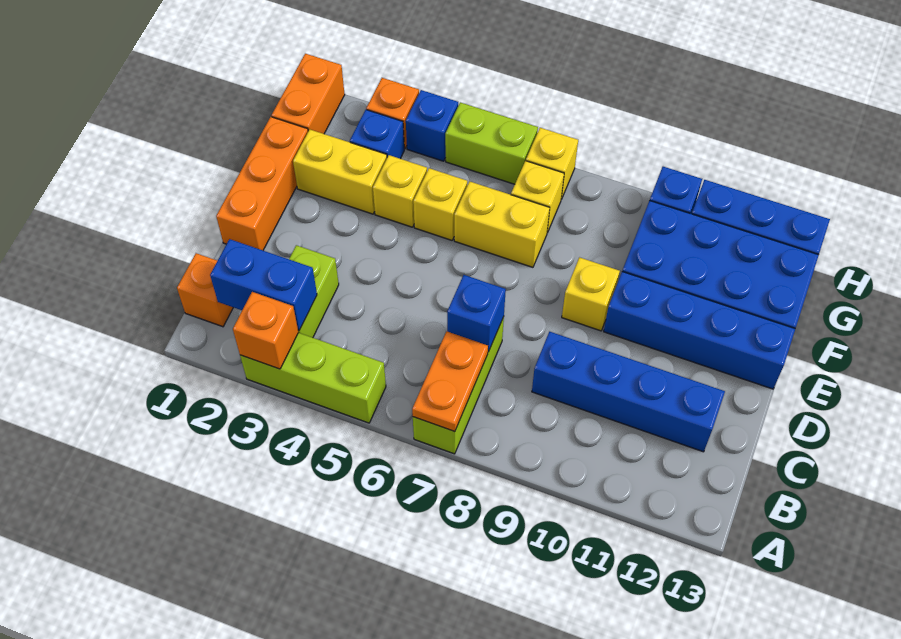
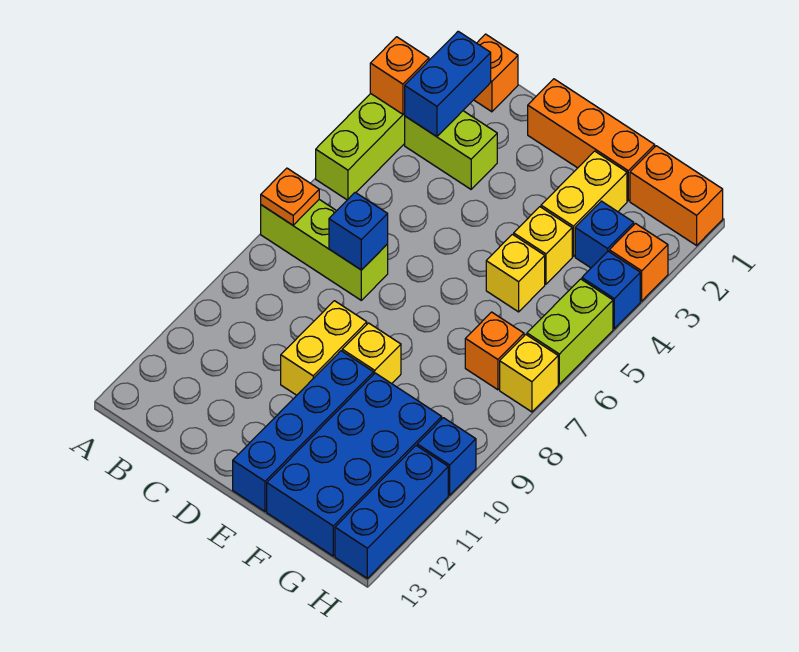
orange plate A7:B7 level 2 -> orange plate A7 level 2
blue brick C9:C12 level 1 -> none
yellow brick F6:F7 level 1 -> yellow brick D9:D10 level 1
yellow brick G7 level 1 -> orange brick G7 level 1

